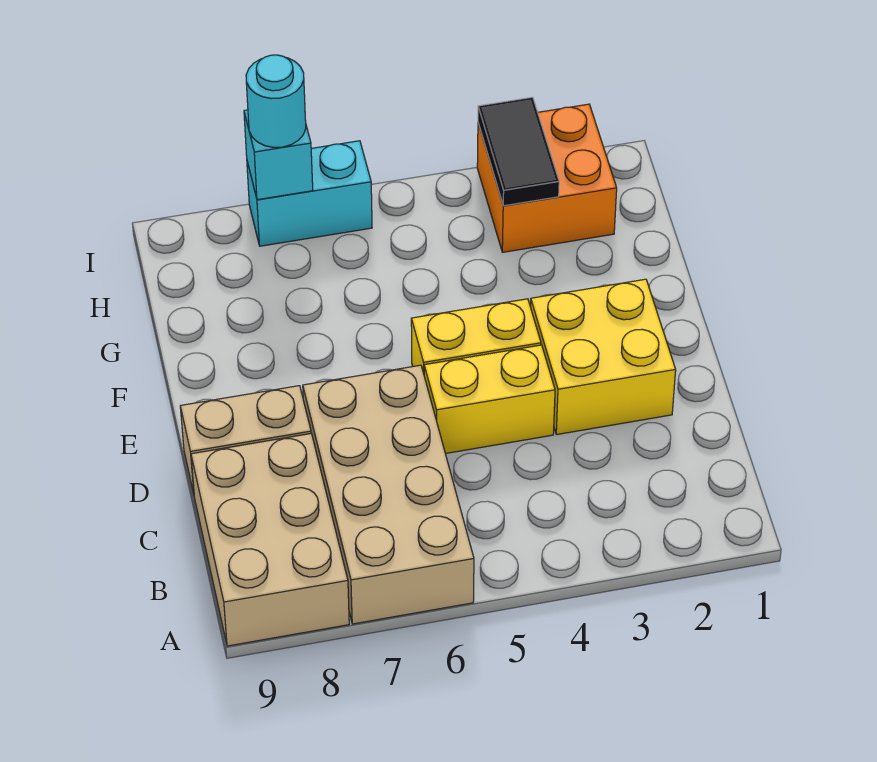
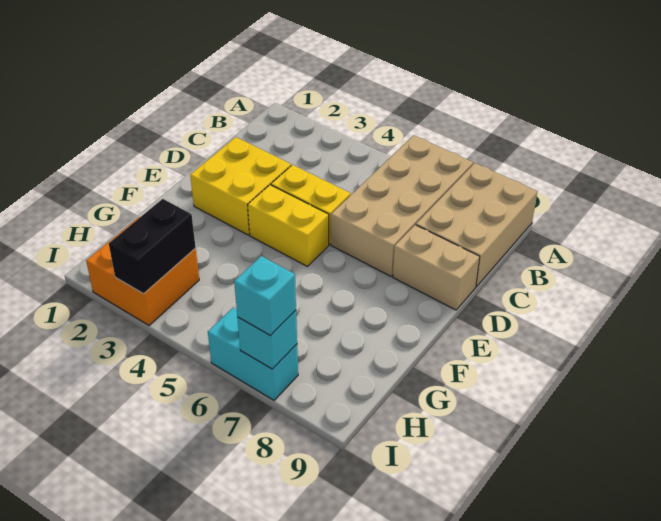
black tile H3:I3 level 2 -> black brick H3:I3 level 2
cyan round brick I7 level 3 -> cyan brick I7 level 3

